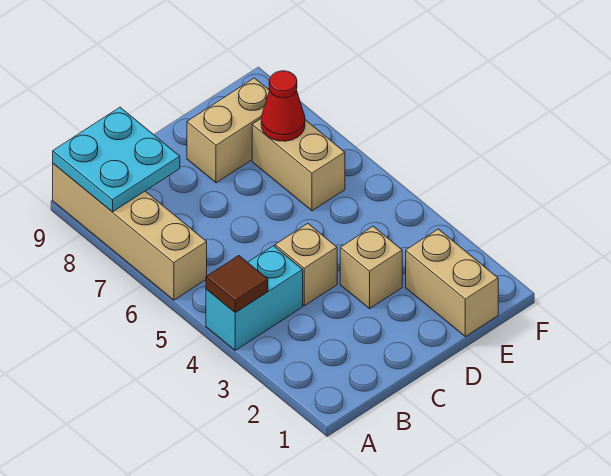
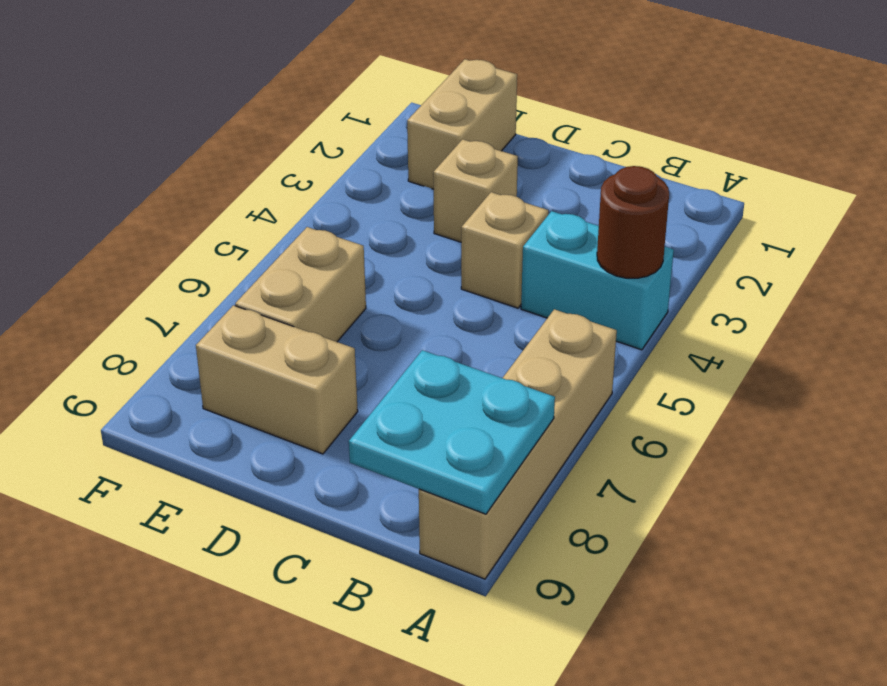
brown tile A4 level 2 -> brown round brick A4 level 2
red cone E7 level 2 -> none

